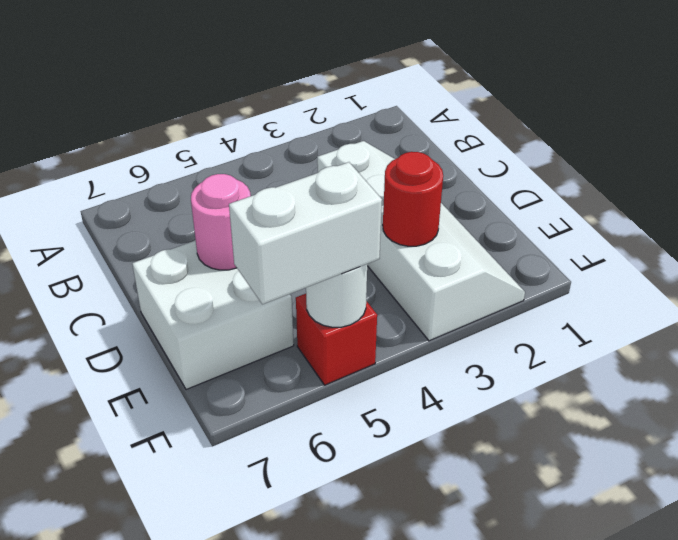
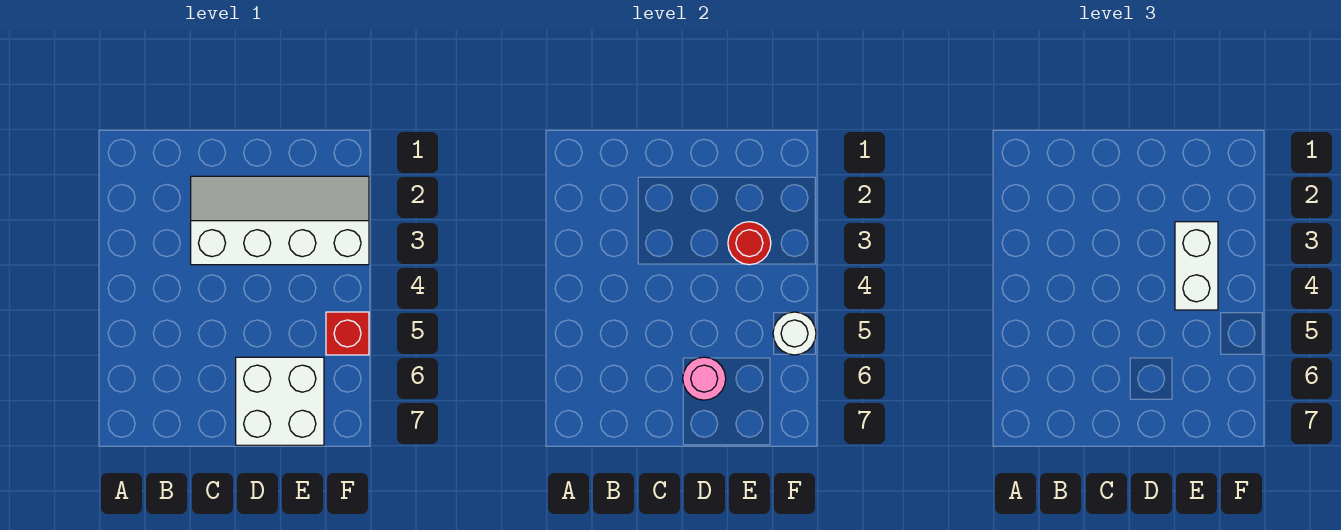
white brick F5:F6 level 3 -> white brick E3:E4 level 3

